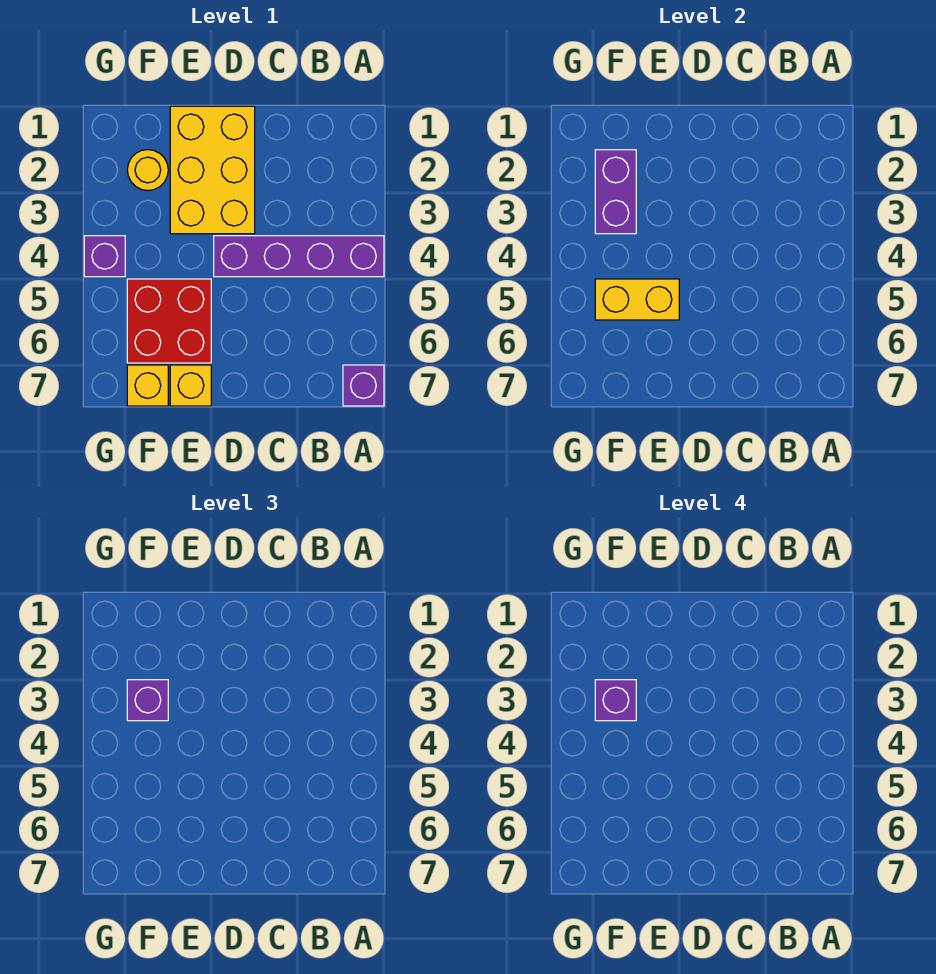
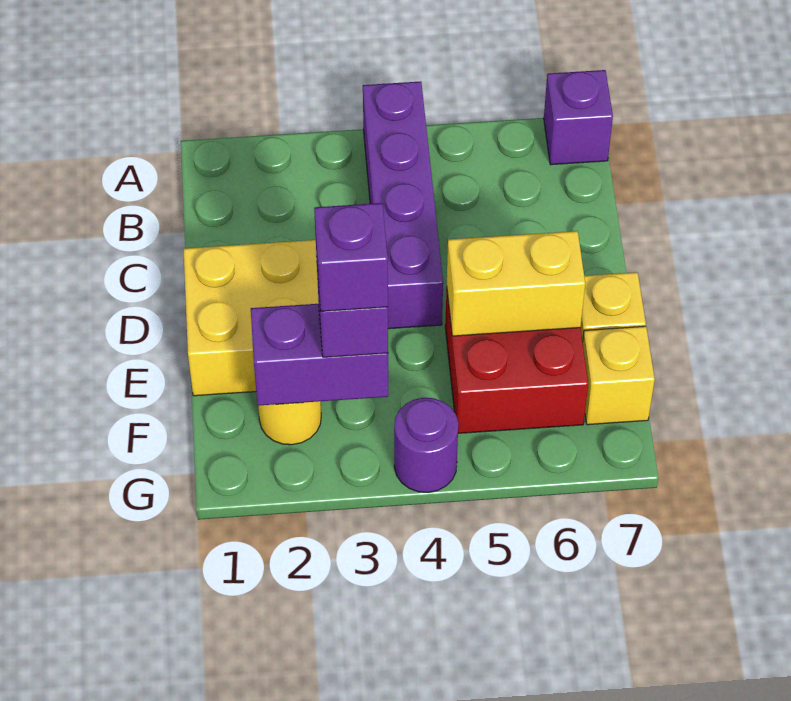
yellow brick E5:F5 level 2 -> yellow brick E5:E6 level 2
purple brick G4 level 1 -> purple round brick G4 level 1

